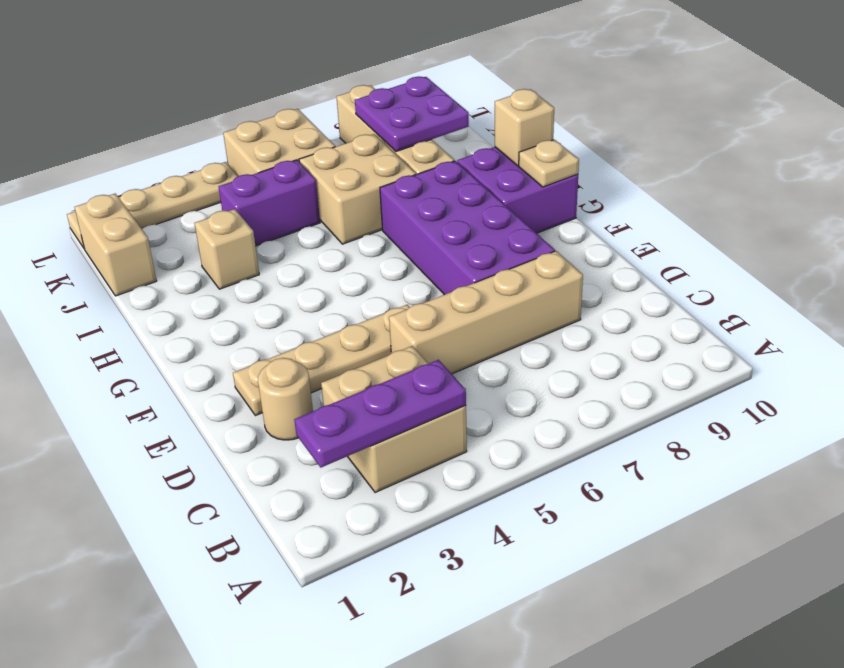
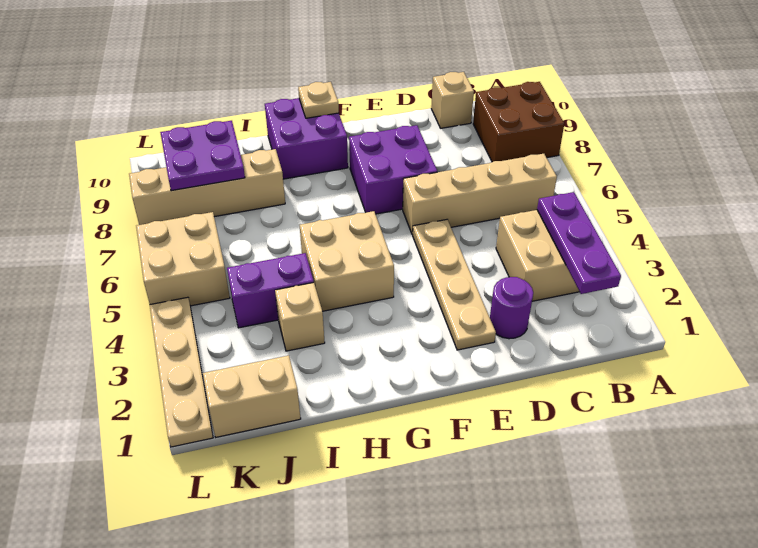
none -> brown brick A8:B9 level 1
tan round brick D2 level 1 -> purple round brick D2 level 1
tan brick D5:D8 level 1 -> tan brick B6:E6 level 1
purple brick E7:H8 level 1 -> purple brick E7:F8 level 1
tan brick H10 level 2 -> tan brick C10 level 1
tan brick I6:J7 level 1 -> tan brick G4:H5 level 1
purple brick J4:J5 level 1 -> purple brick I4:J4 level 1

